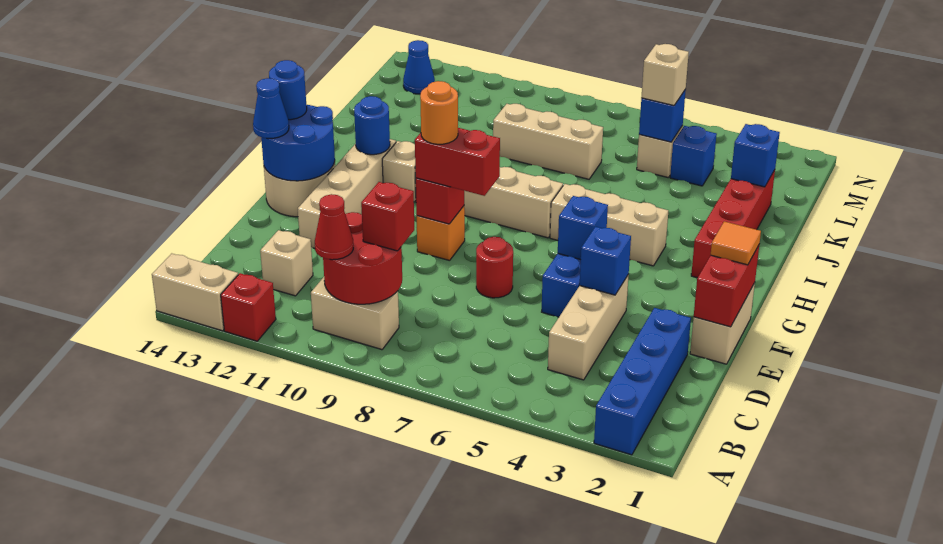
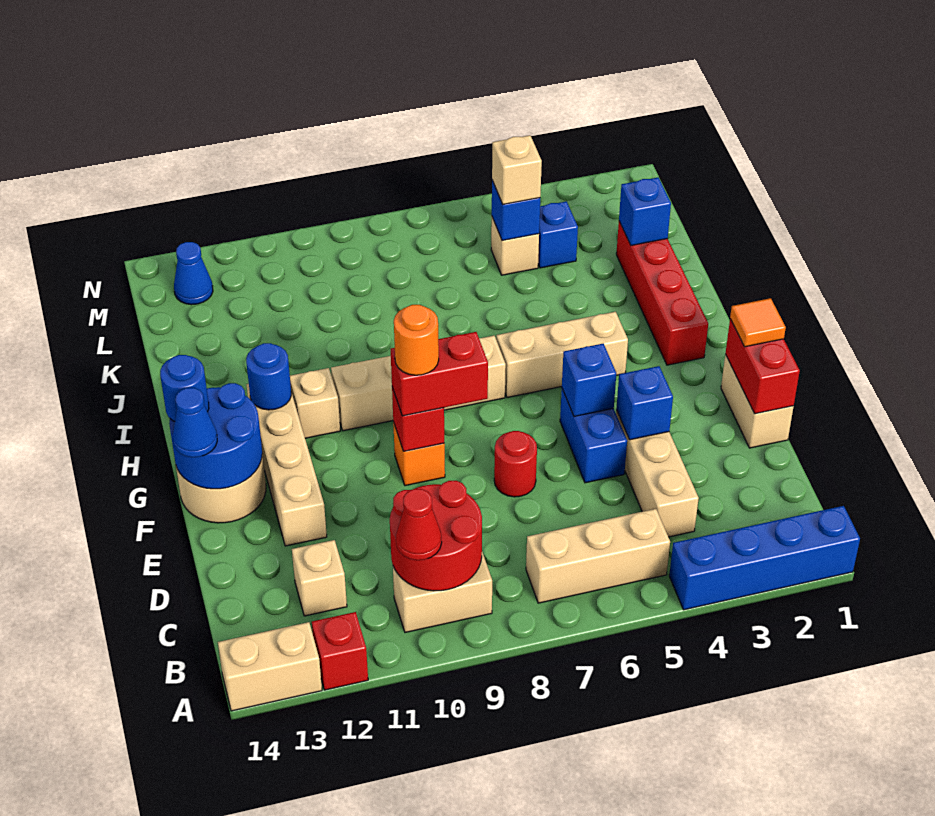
blue brick A2:D2 level 1 -> blue brick A1:A4 level 1
red brick C9 level 3 -> none
tan brick K7:K9 level 1 -> tan brick B5:B7 level 1

